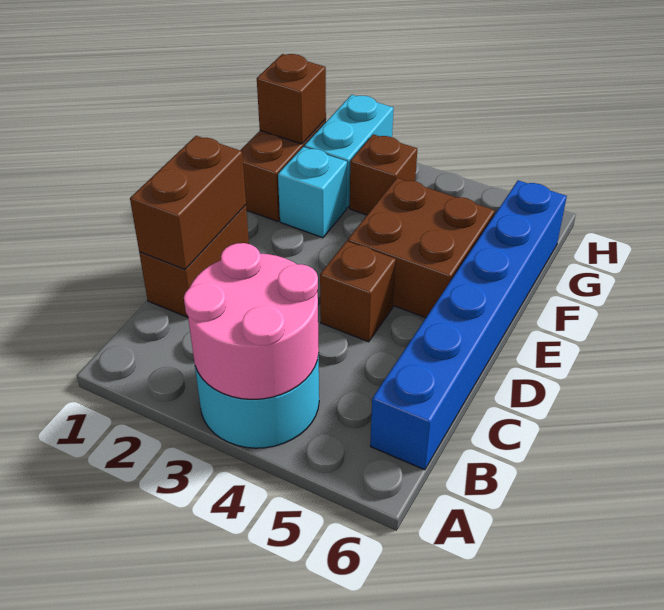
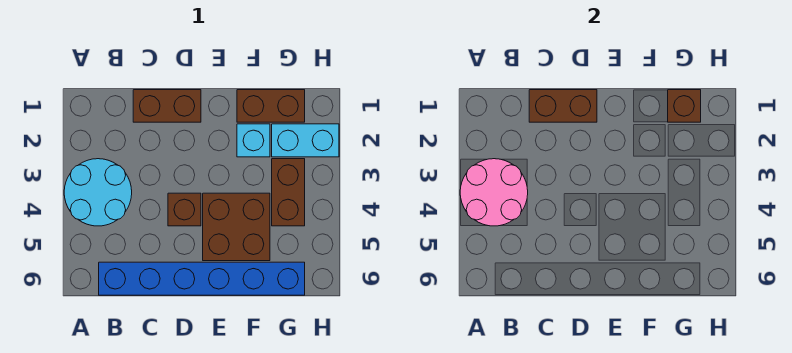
brown brick G3 level 1 -> brown brick G3:G4 level 1

